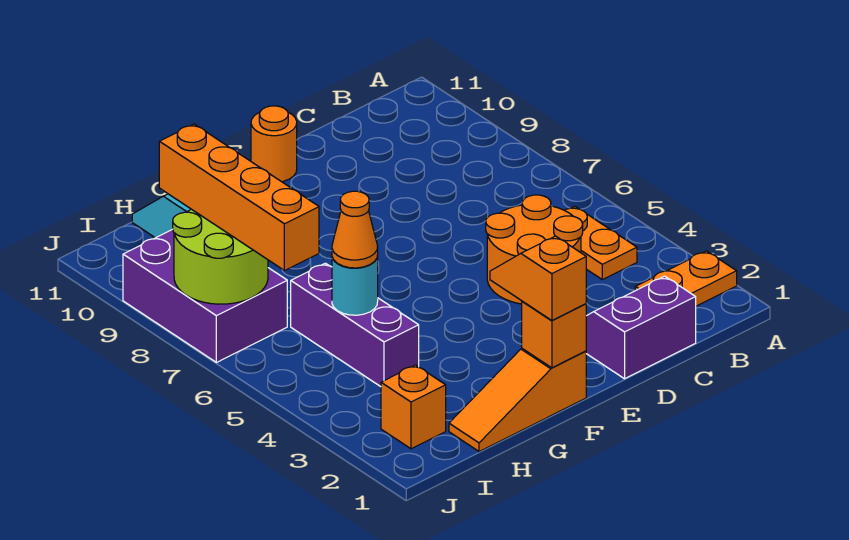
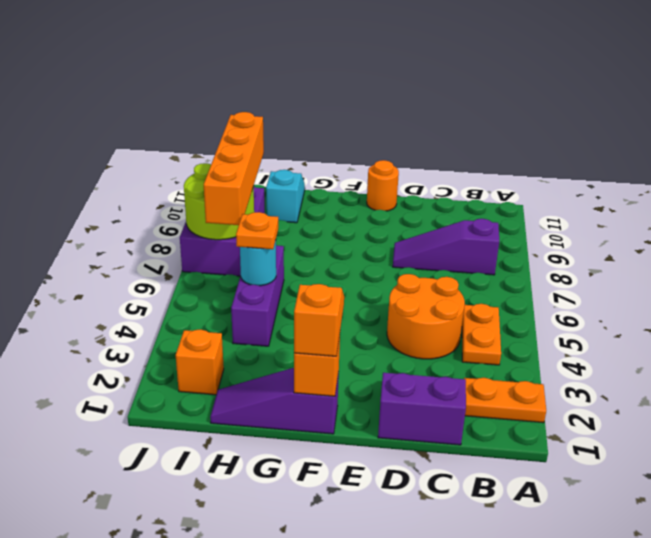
none -> purple slope B8:D8 level 1 top B
orange slope F1:H1 level 1 top F -> purple slope F1:H1 level 1 top F
orange cone H5 level 3 -> orange plate H5 level 3

